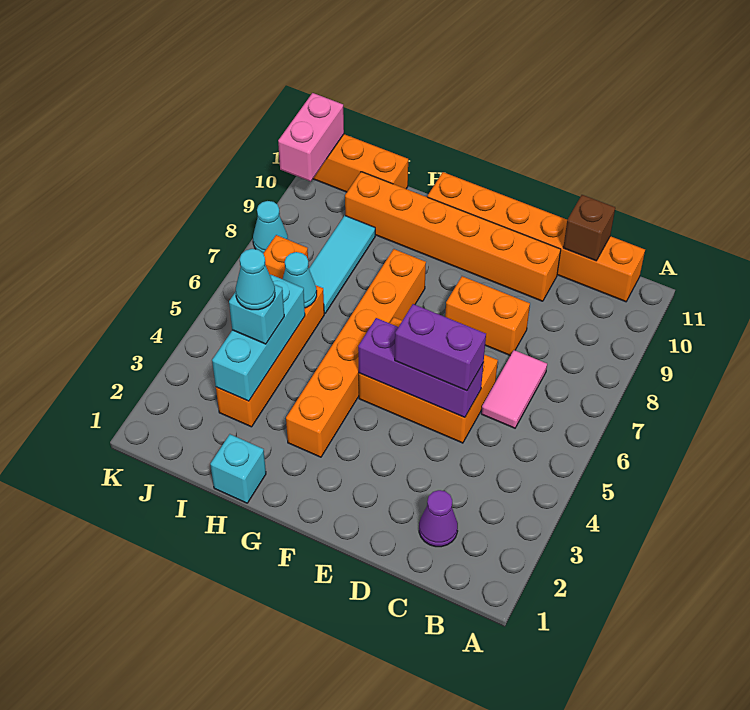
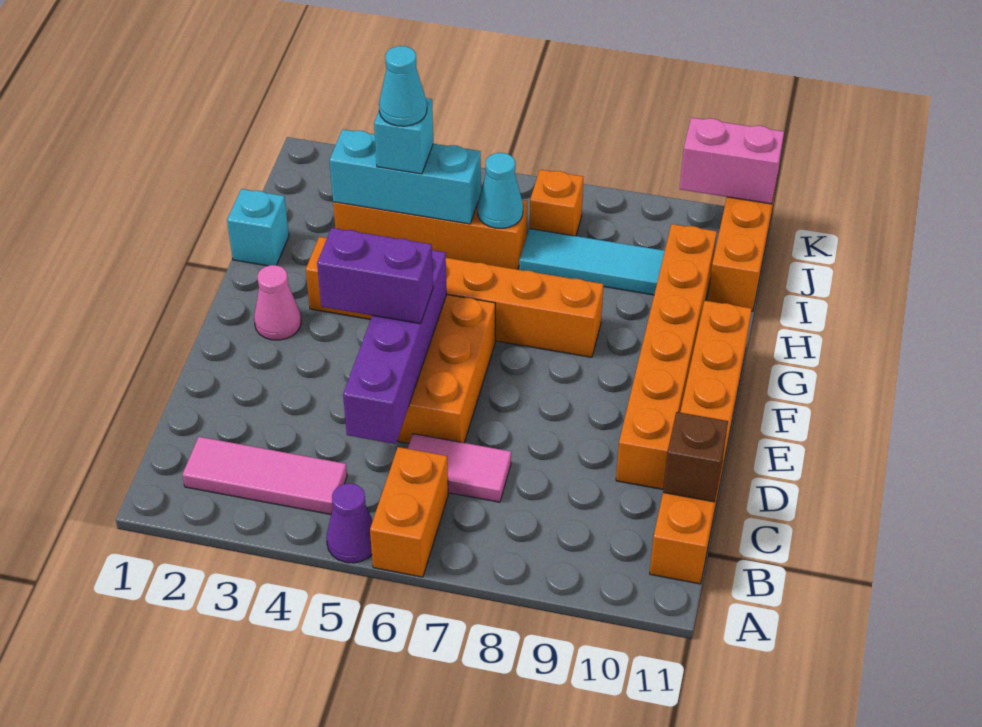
none -> pink tile B2:B4 level 1
purple cone C2 level 1 -> purple cone A5 level 1
purple brick D5:F5 level 2 -> purple brick C5:F5 level 2
purple brick D5:E5 level 3 -> purple brick E4:E5 level 3
orange brick D8:E8 level 1 -> orange brick A6:B6 level 1
none -> pink cone F2 level 1
cyan cone K8 level 1 -> none

